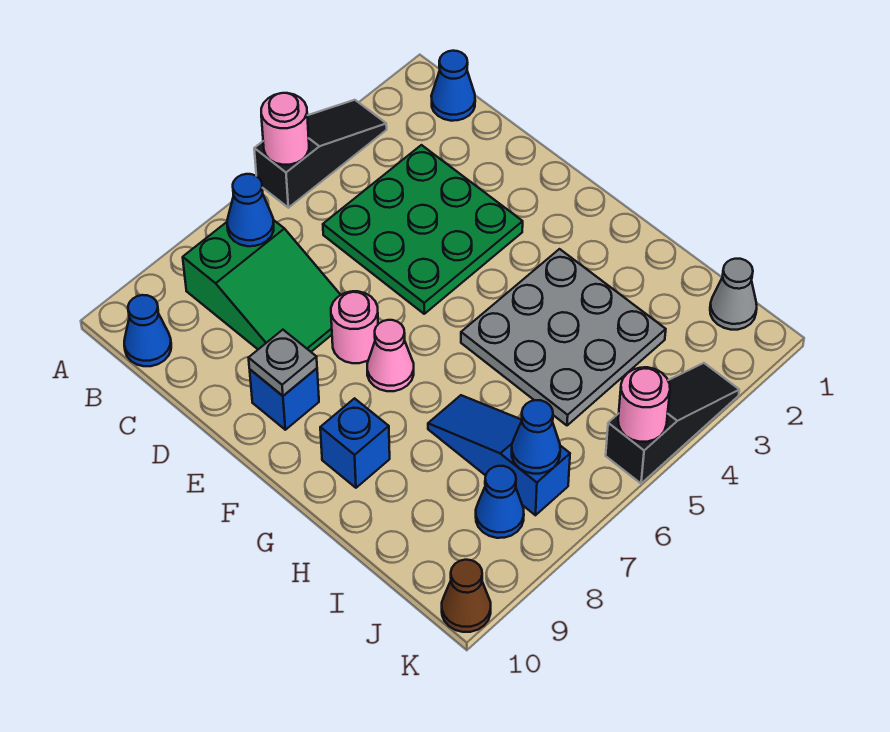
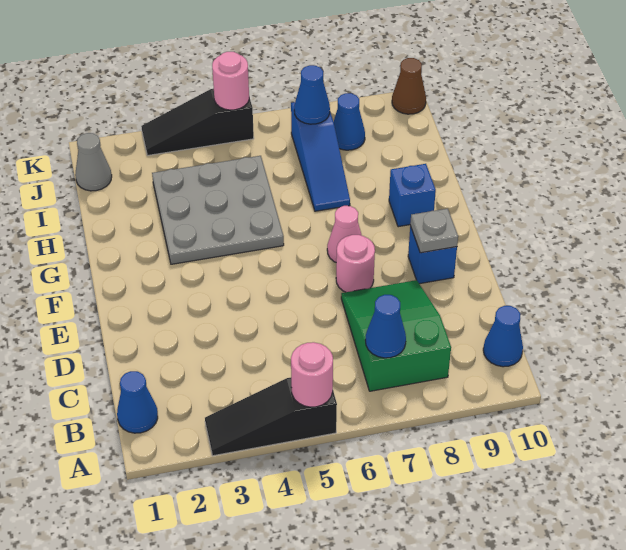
green plate C3:E5 level 1 -> none

